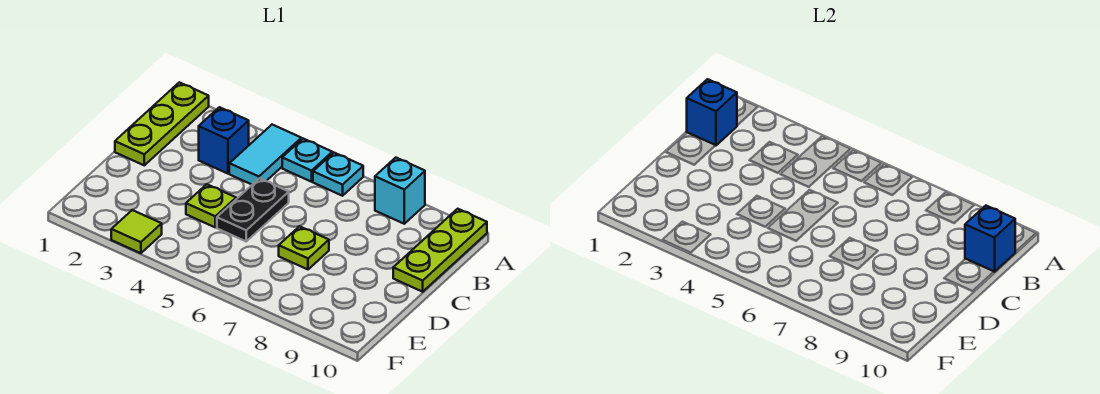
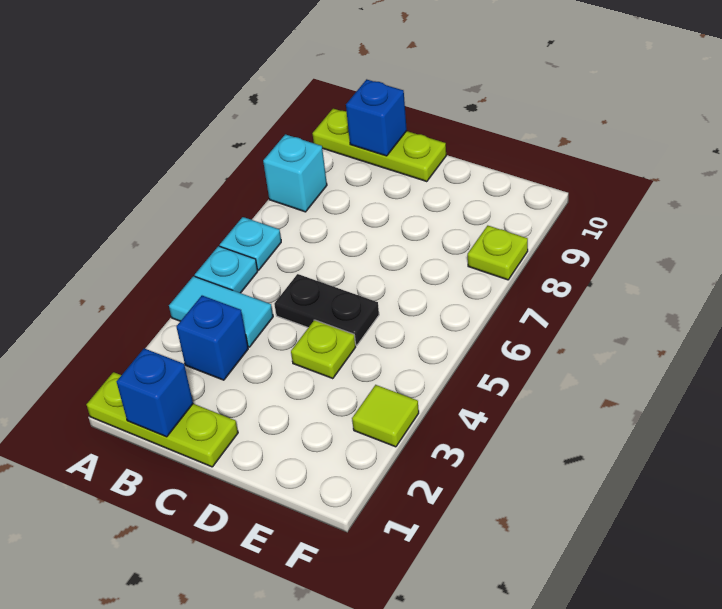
lime plate D7 level 1 -> lime plate F8 level 1

